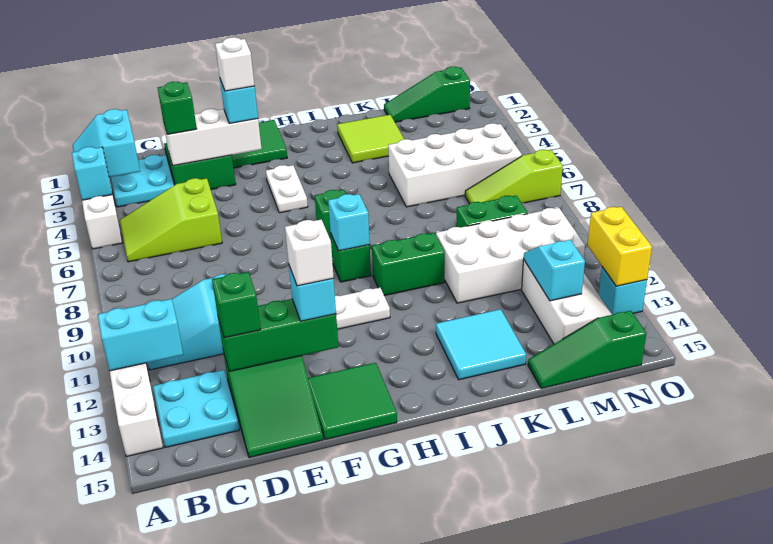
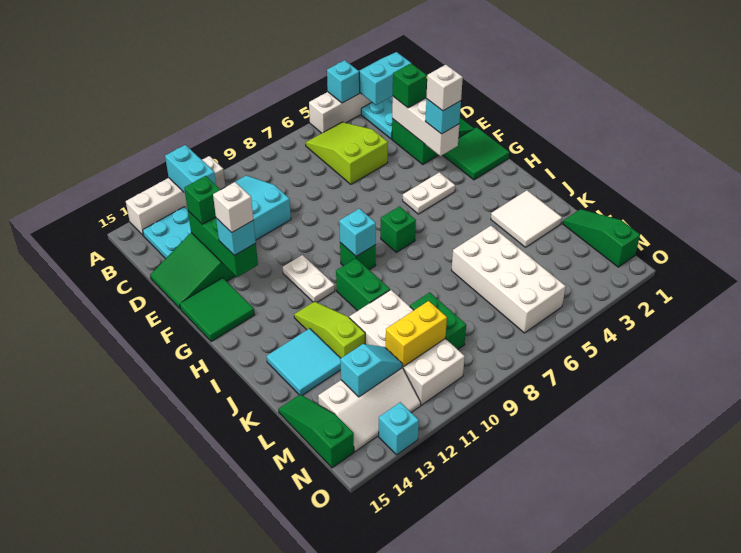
lime tile J2:K3 level 1 -> white tile J2:K3 level 1
lime slope M7:O7 level 1 top O -> lime slope I12:K12 level 1 top K
yellow brick O12:O13 level 2 -> yellow brick M10:M11 level 2

